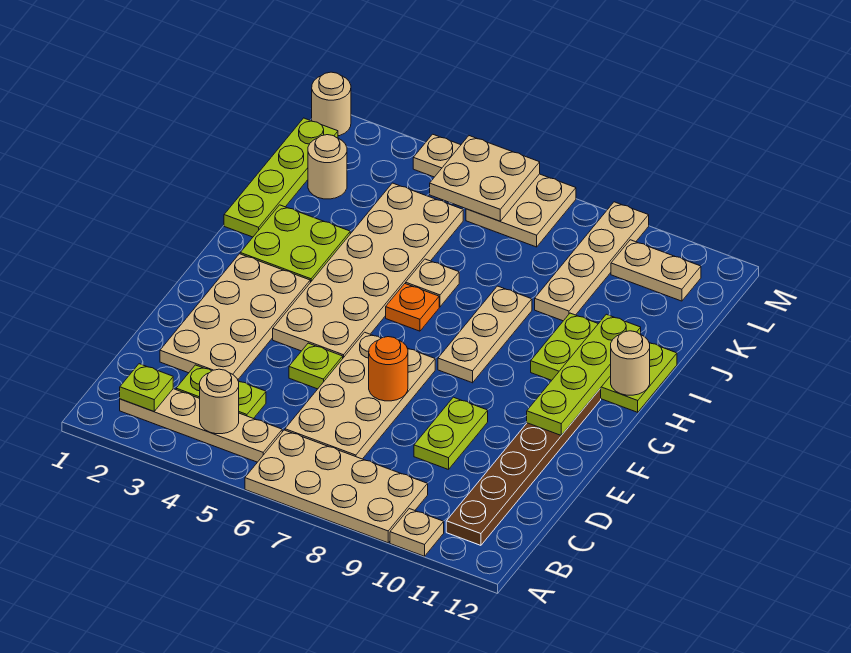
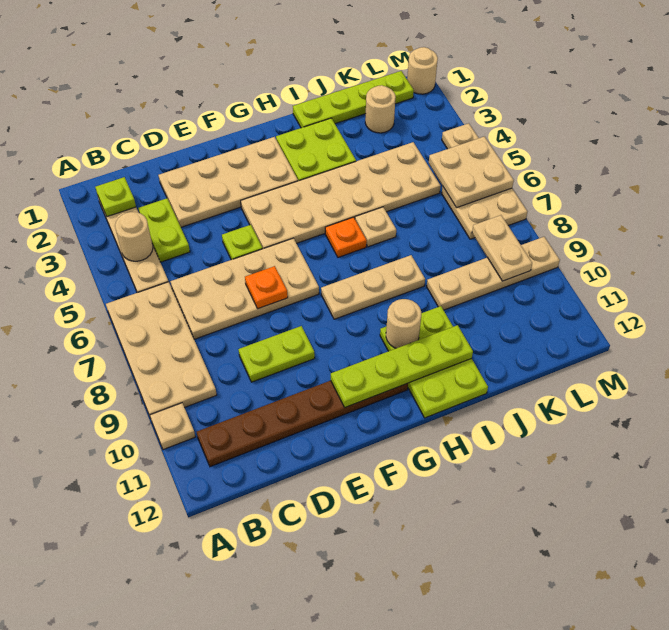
orange round brick E7 level 2 -> orange plate E7 level 2
tan round brick H12 level 2 -> tan round brick H10 level 2
tan plate L10:L11 level 1 -> tan plate L8:L9 level 2

